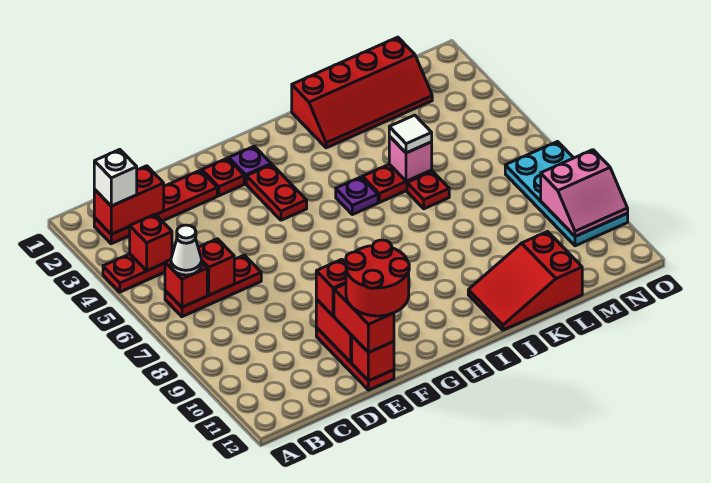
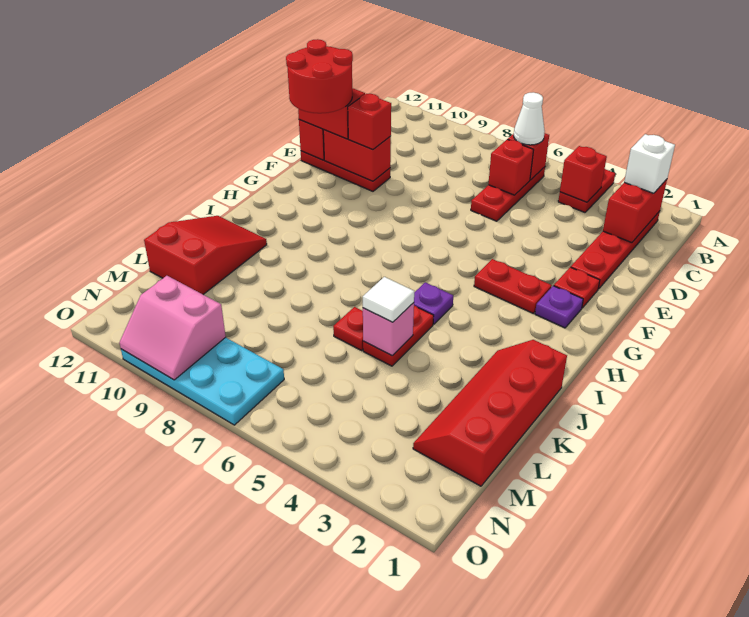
pink slope N9:O10 level 2 top 9 -> pink slope N9:O10 level 2 top N

